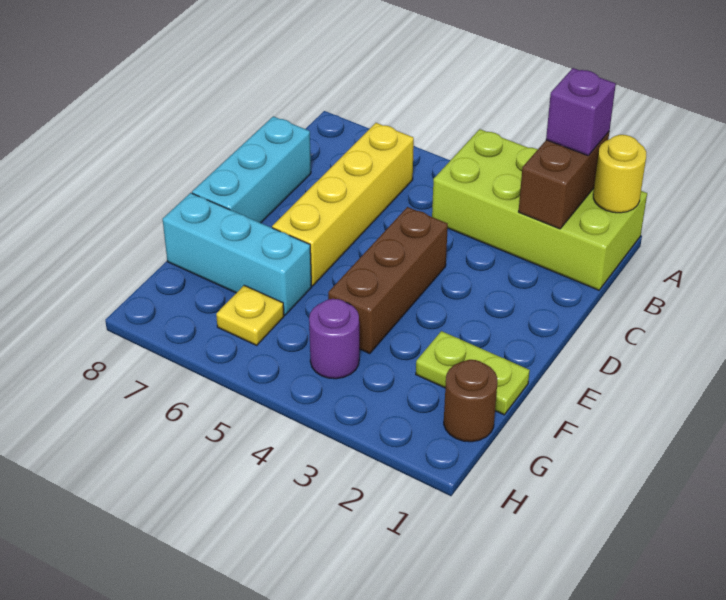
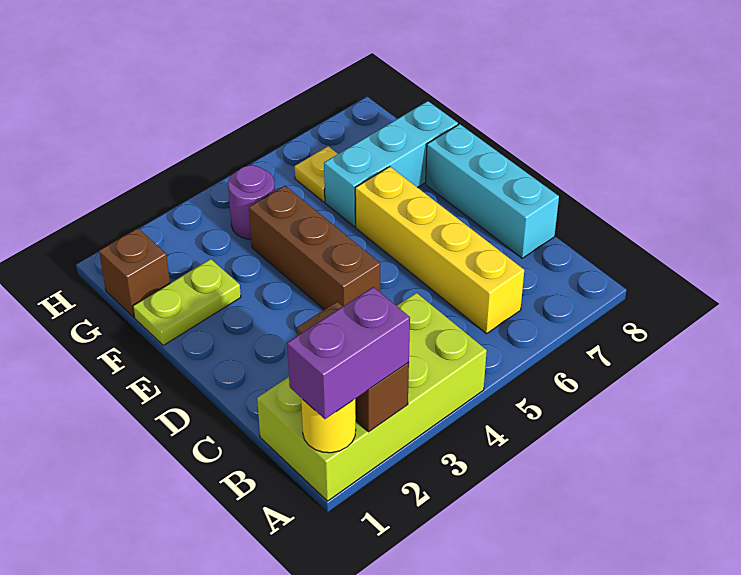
purple brick A2 level 3 -> purple brick A1:A2 level 3
brown round brick G1 level 1 -> brown brick G1 level 1

